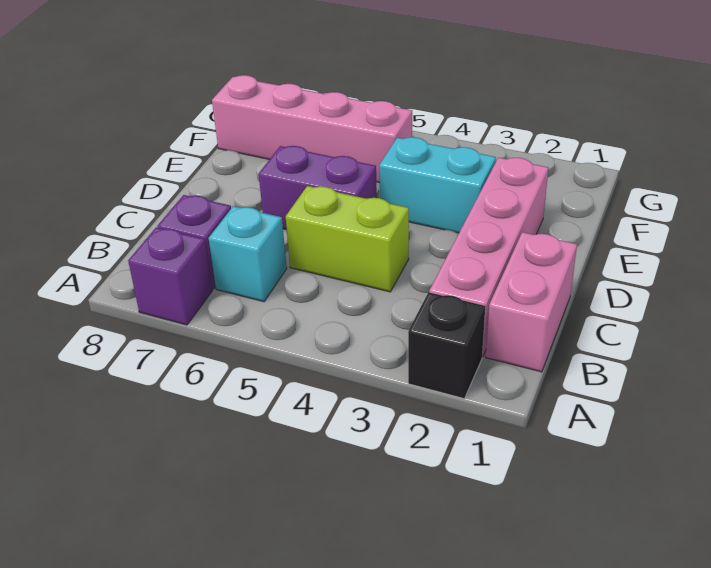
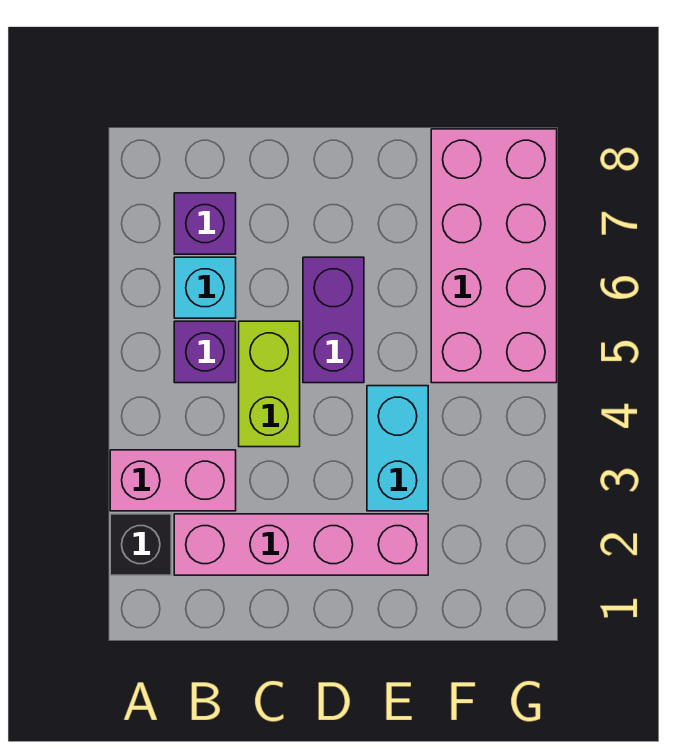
purple brick A7 level 1 -> purple brick B5 level 1
pink brick B1:C1 level 1 -> pink brick A3:B3 level 1
pink brick F5:F8 level 1 -> pink brick F5:G8 level 1

